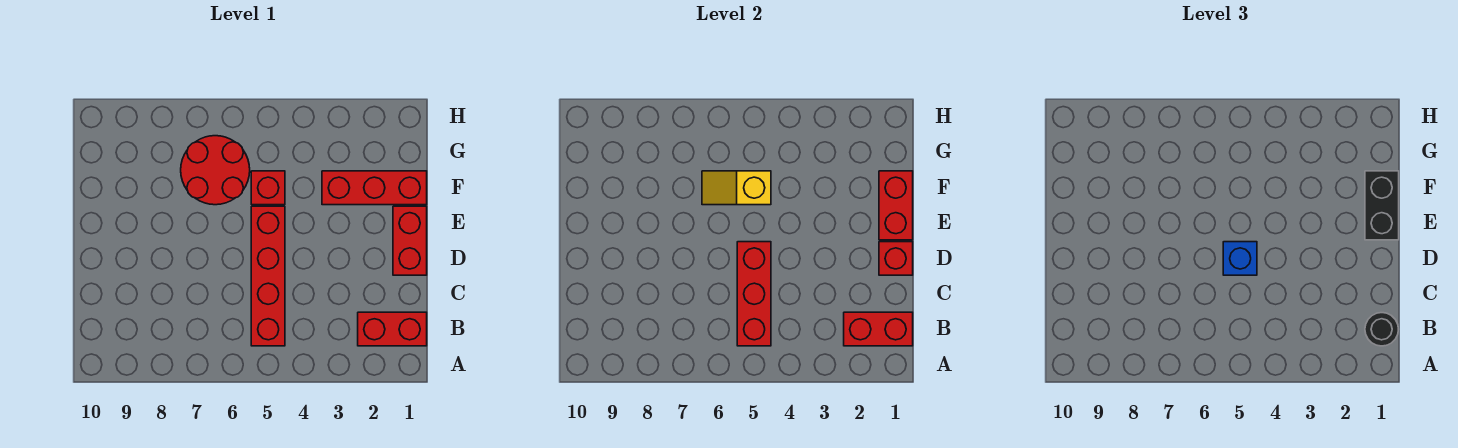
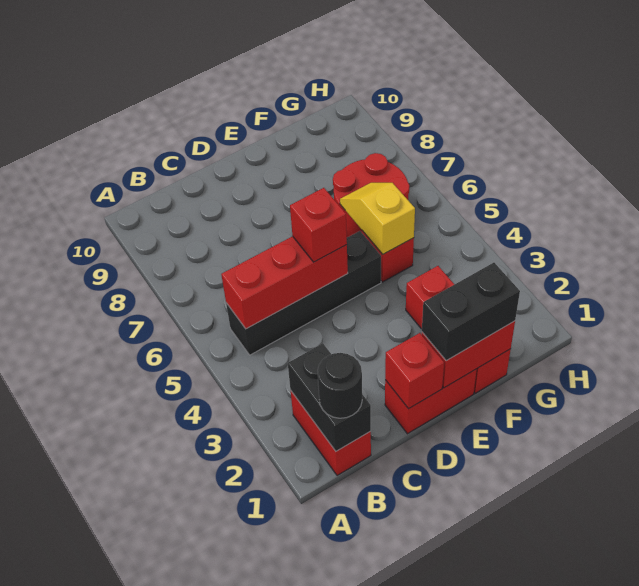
red brick B1:B2 level 2 -> black brick B1:B2 level 2
red brick B5:E5 level 1 -> black brick B5:E5 level 1
blue brick D5 level 3 -> red brick D5 level 3

